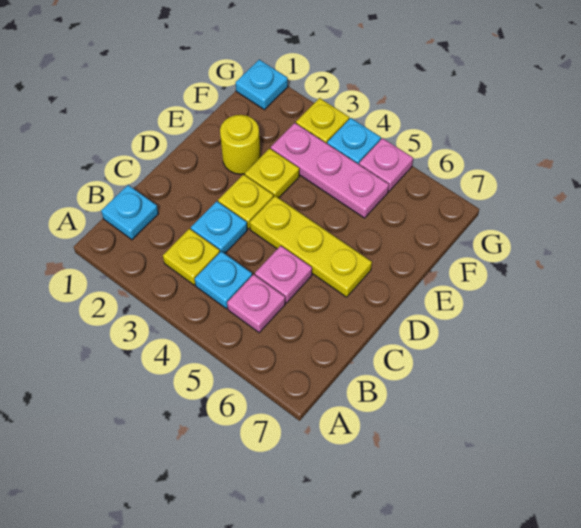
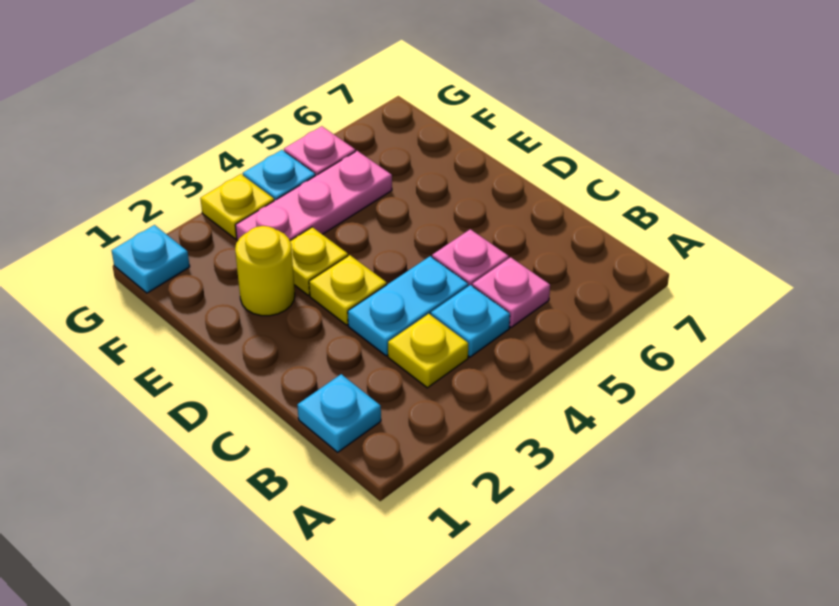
cyan plate C3 level 1 -> cyan plate C3:C4 level 1
yellow plate D4:D6 level 1 -> none

